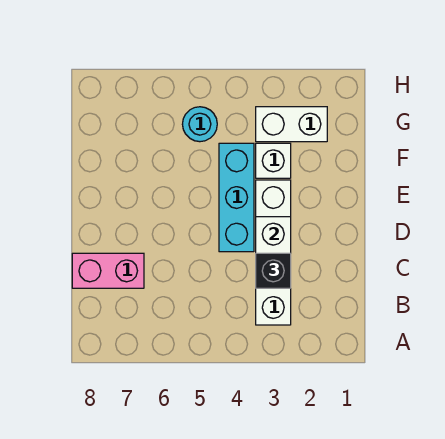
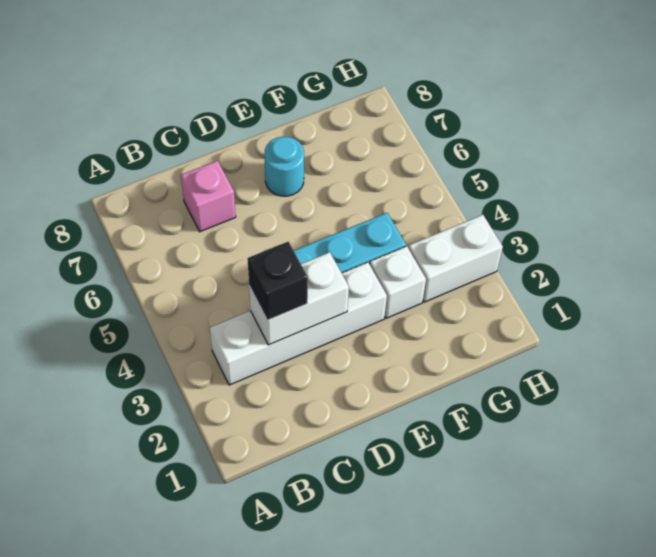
pink brick C7:C8 level 1 -> pink brick C7 level 1
white brick G2:G3 level 1 -> white brick G3:H3 level 1
cyan round brick G5 level 1 -> cyan round brick E7 level 1

